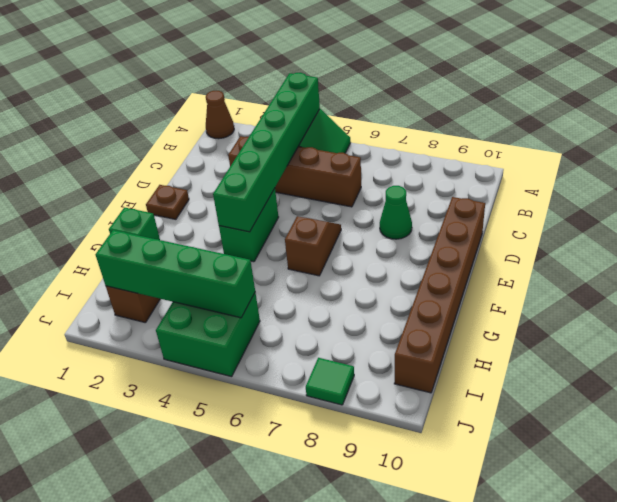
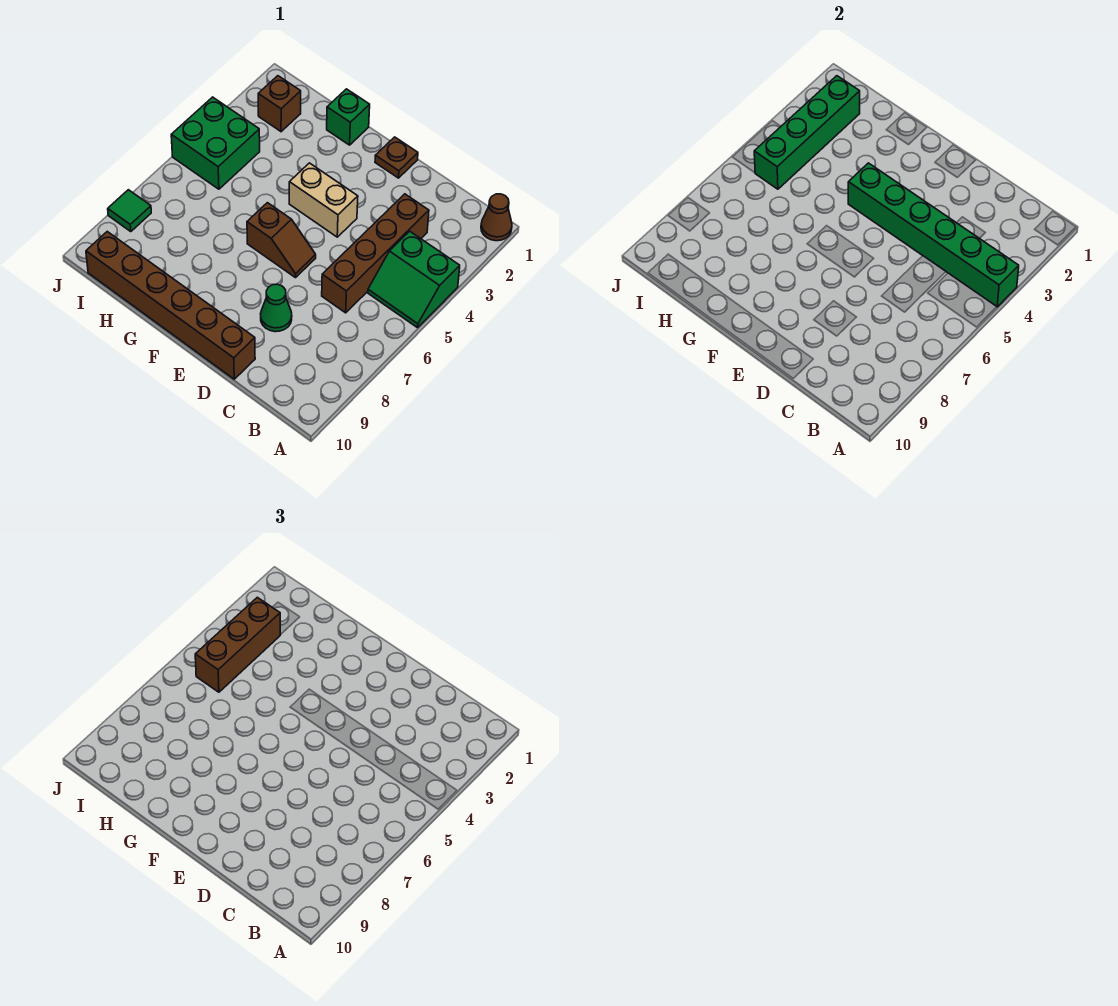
green brick E4:F4 level 1 -> tan brick E4:F4 level 1
none -> brown brick I3:I5 level 3

